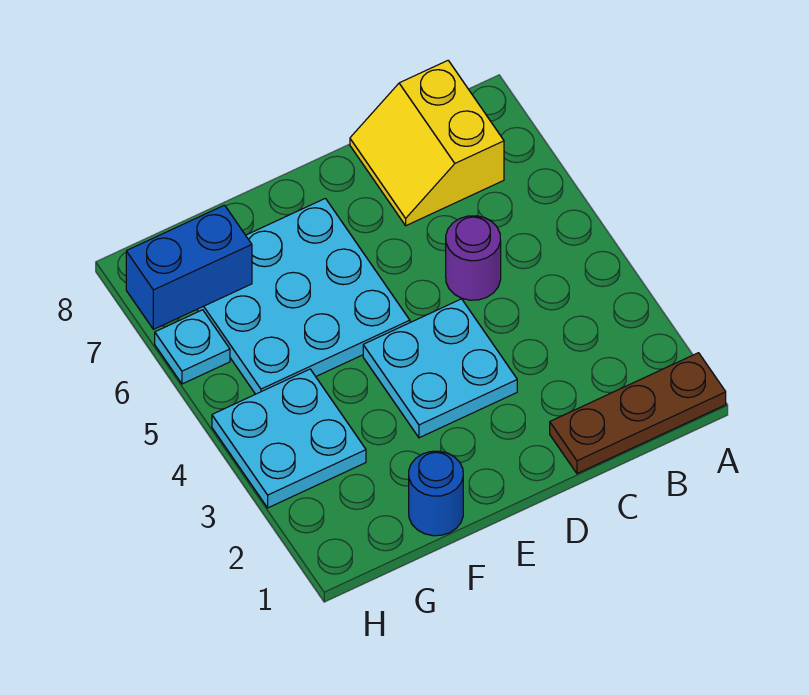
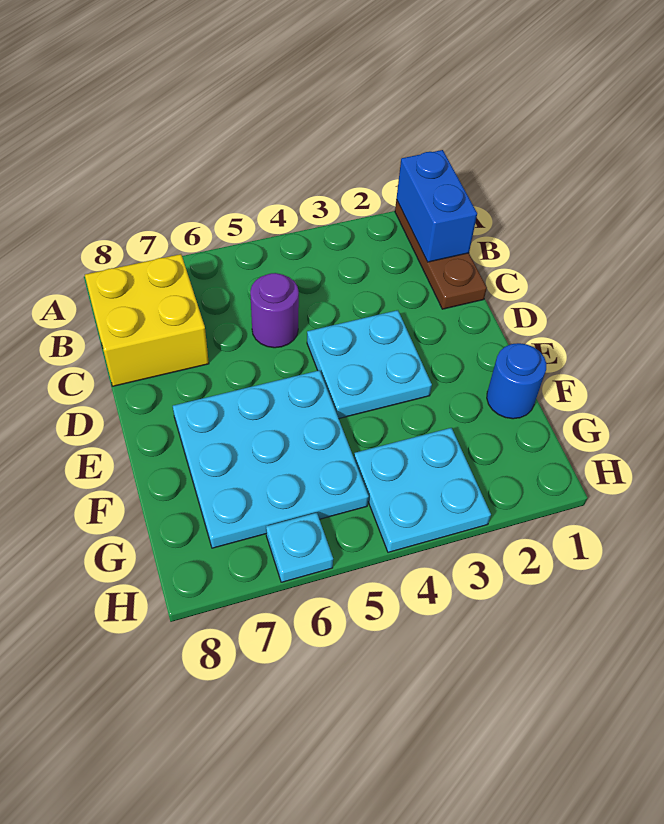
yellow slope B7:C8 level 1 top B -> yellow brick B7:C8 level 1
blue brick G7:H7 level 2 -> blue brick A1:B1 level 2

